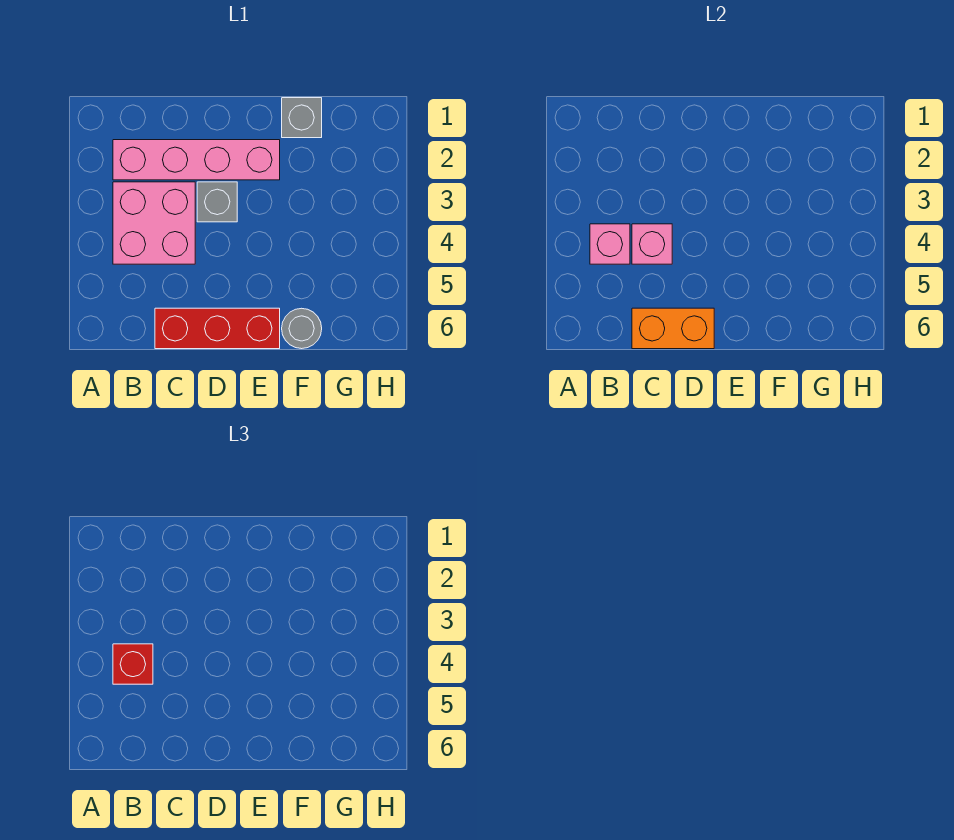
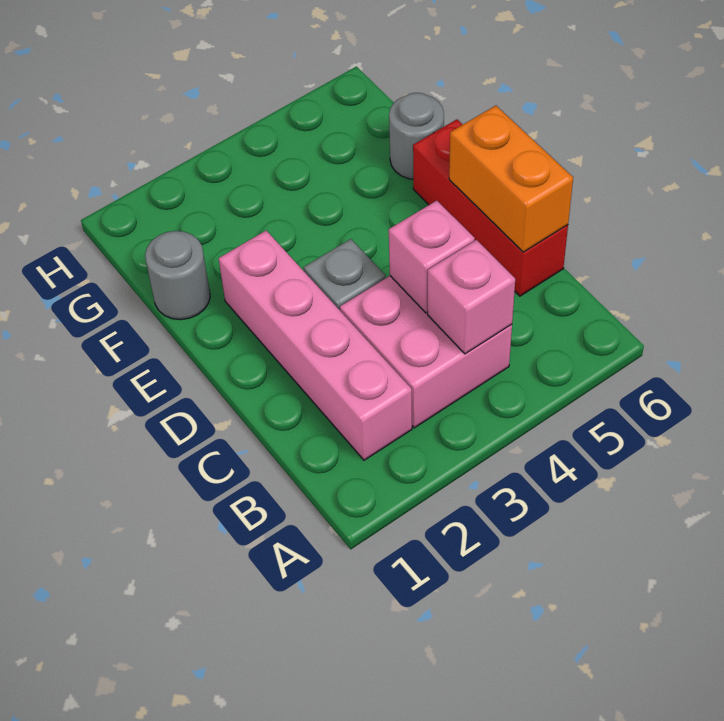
red brick B4 level 3 -> none
grey brick F1 level 1 -> grey round brick F1 level 1

